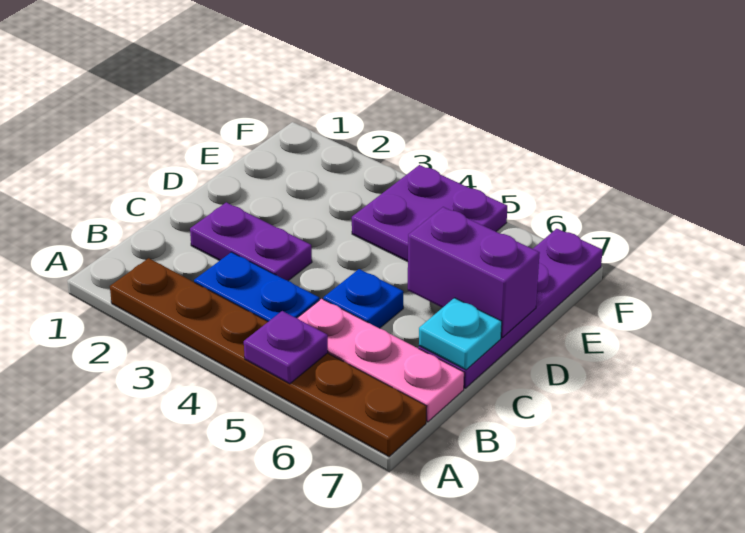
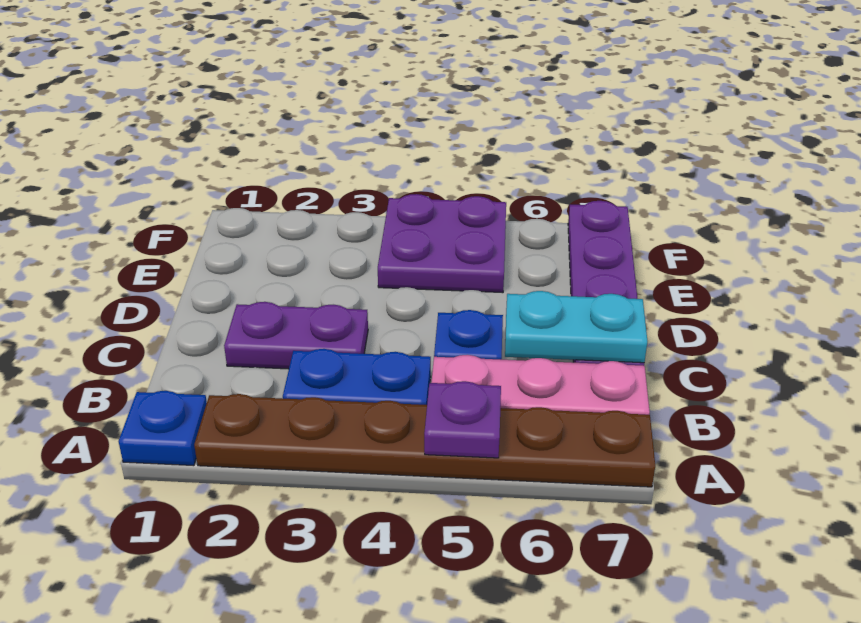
none -> blue plate A1 level 1
cyan plate C7 level 2 -> cyan plate C6:C7 level 2
purple brick D6:D7 level 2 -> none

